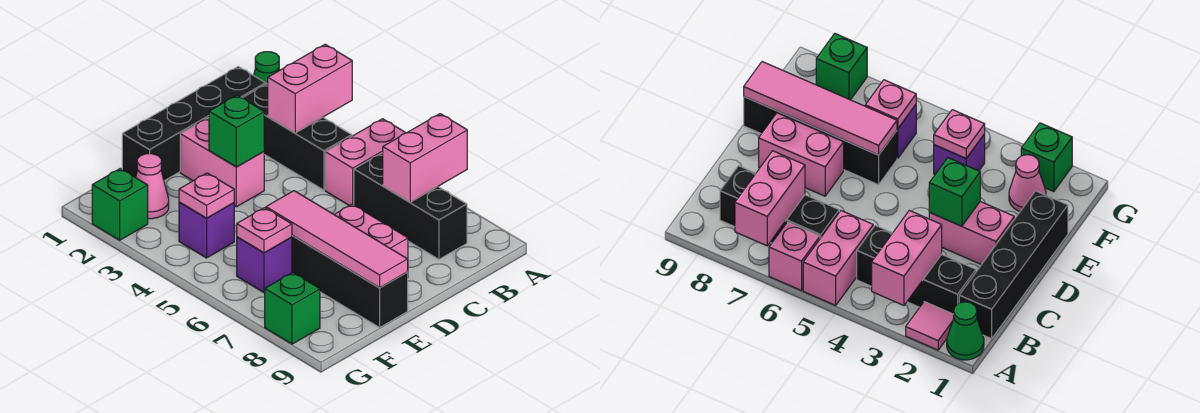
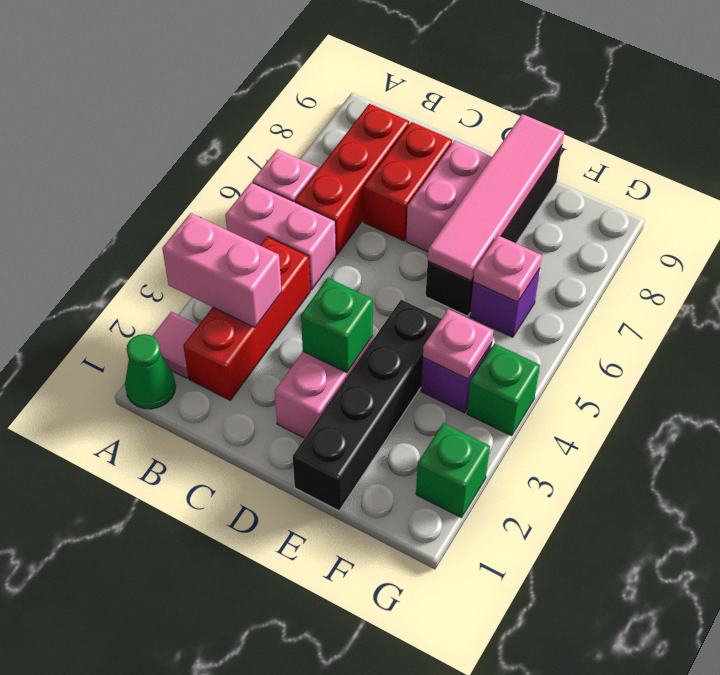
pink brick A7:B7 level 2 -> none
black brick B1:E1 level 1 -> black brick E1:E4 level 1
black brick B2:B4 level 1 -> red brick B2:B4 level 1
black brick B6:B8 level 1 -> red brick B6:B8 level 1
none -> red brick C7:C8 level 1
pink cone F2 level 1 -> none
green brick G8 level 1 -> green brick G4 level 1

